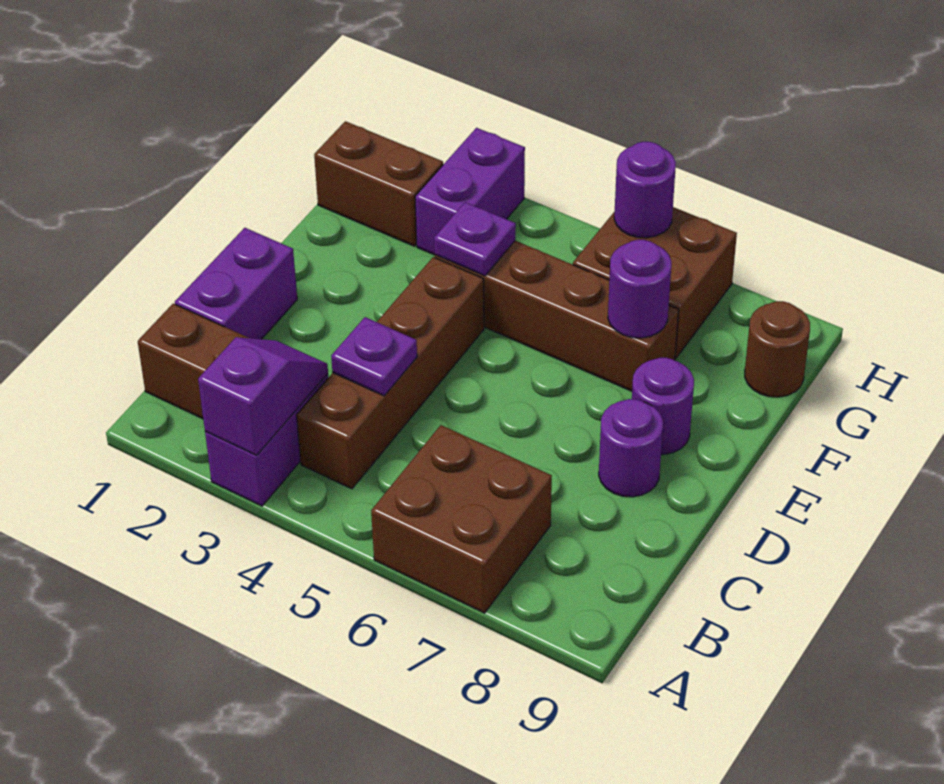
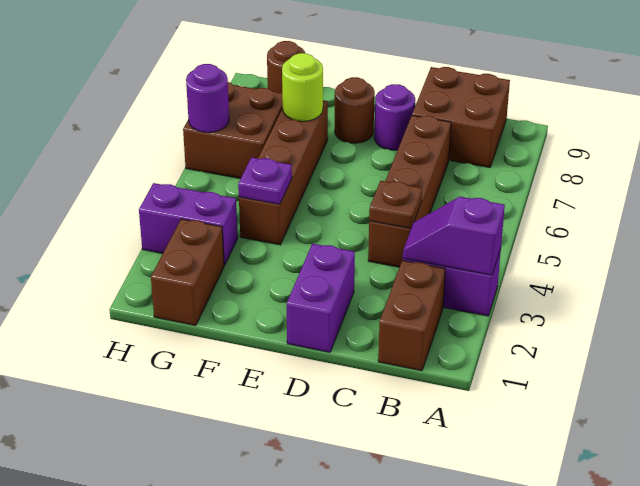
brown brick A6:B7 level 1 -> brown brick B8:C9 level 1
brown brick B4:E4 level 1 -> brown brick C4:C7 level 1
purple brick C1:D1 level 1 -> purple brick D1:D2 level 1
purple plate C4 level 2 -> brown plate C4 level 2
purple round brick E8 level 1 -> brown round brick E8 level 1
purple round brick F7 level 2 -> lime round brick F7 level 2

